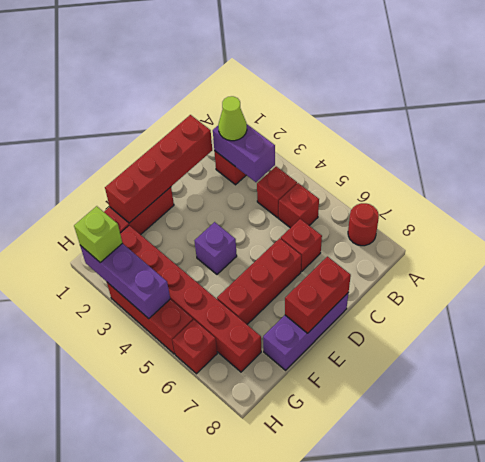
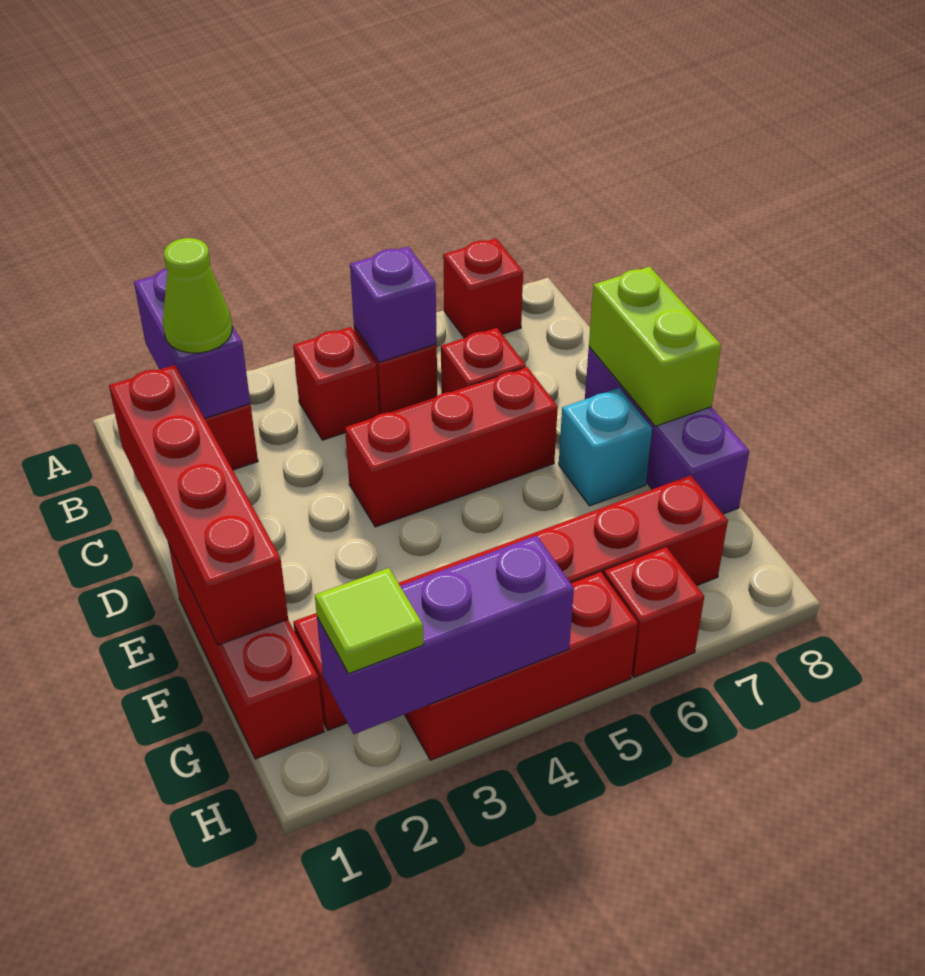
red round brick A7 level 1 -> red brick A7 level 1
purple brick B2:B3 level 2 -> purple brick A2:B2 level 2
red brick D6:F6 level 1 -> red brick D4:D6 level 1
red brick D8:E8 level 2 -> lime brick D8:E8 level 2
purple brick E4 level 1 -> purple brick B5 level 2
none -> cyan brick E7 level 1
lime brick H2 level 3 -> lime tile H2 level 3

